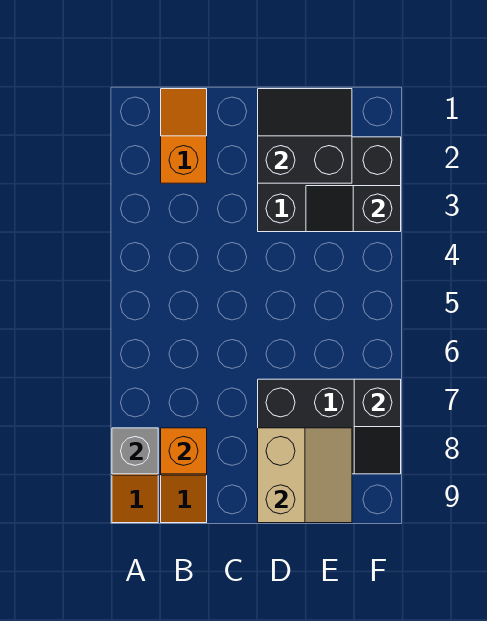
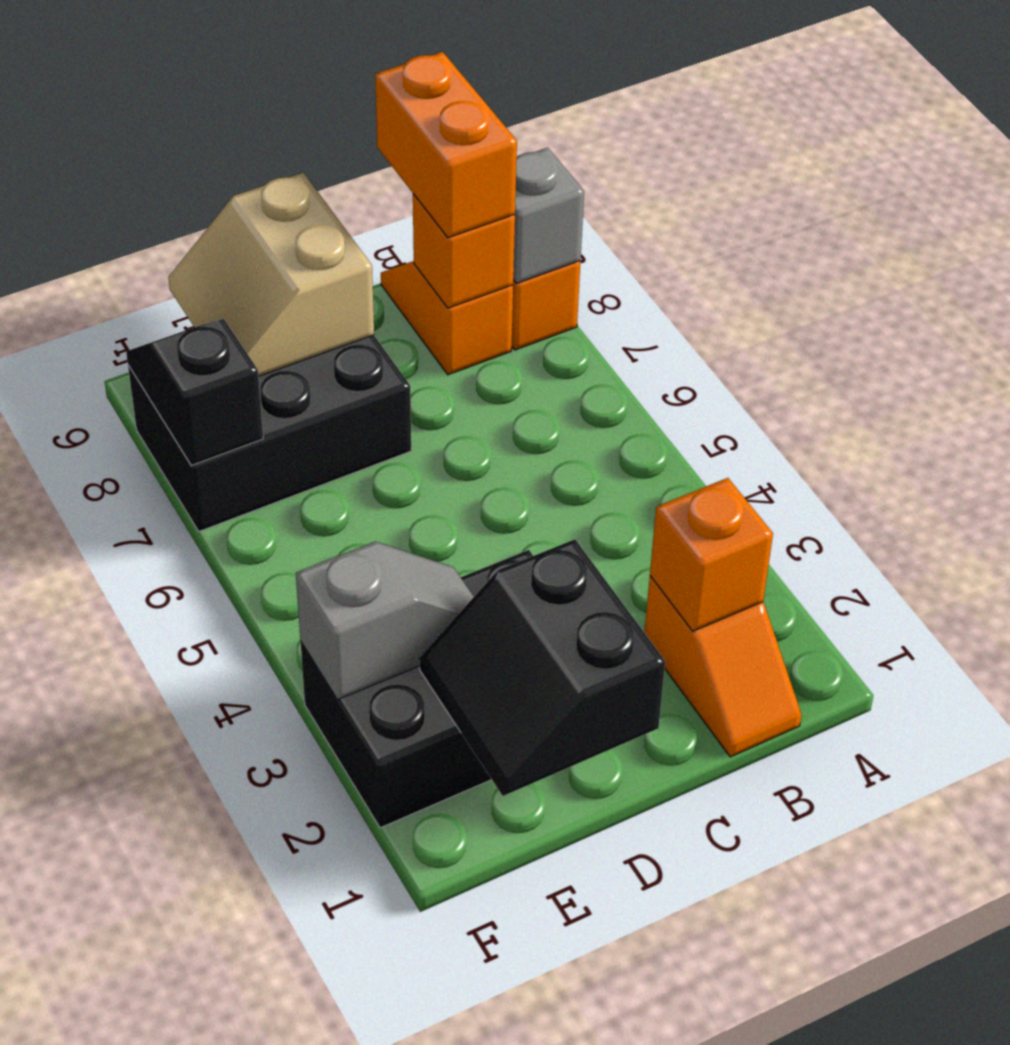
none -> orange brick B2 level 2
none -> orange brick B8:B9 level 3
black slope D1:E2 level 2 top 2 -> black slope D1:E2 level 2 top D
black slope E3:F3 level 2 top F -> grey slope E3:F3 level 2 top F

